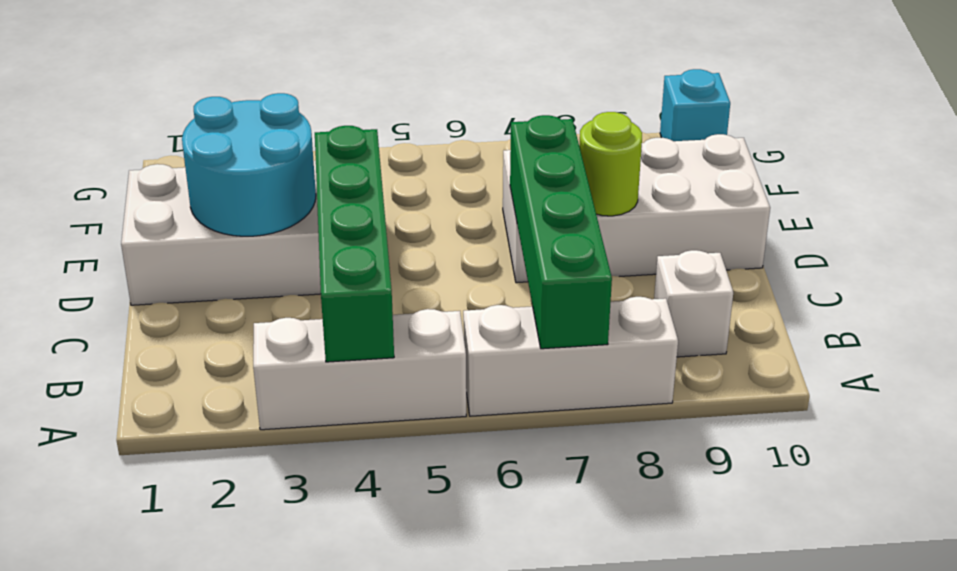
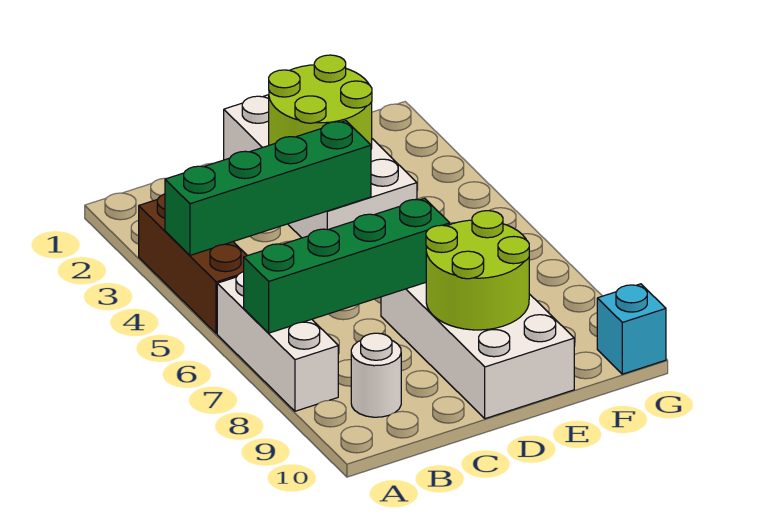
white brick A3:A5 level 1 -> brown brick A3:A5 level 1
white brick B9 level 1 -> white round brick B9 level 1
cyan round brick D2:E3 level 2 -> lime round brick D2:E3 level 2
lime round brick D8 level 2 -> lime round brick D8:E9 level 2

